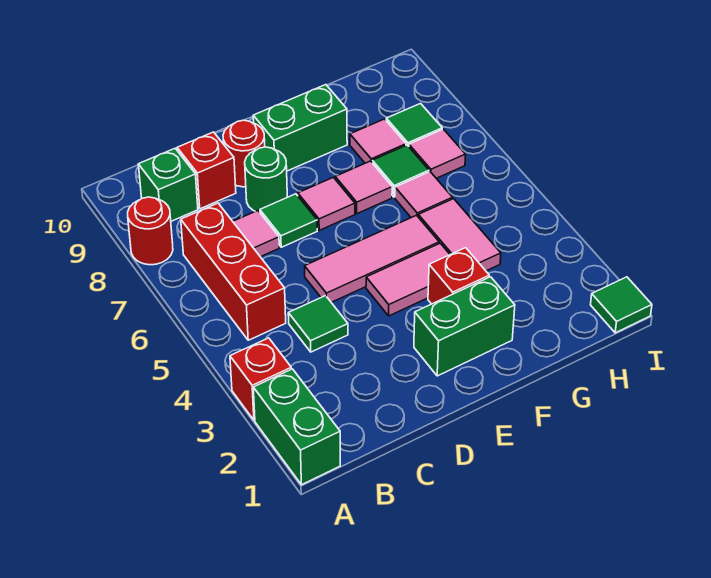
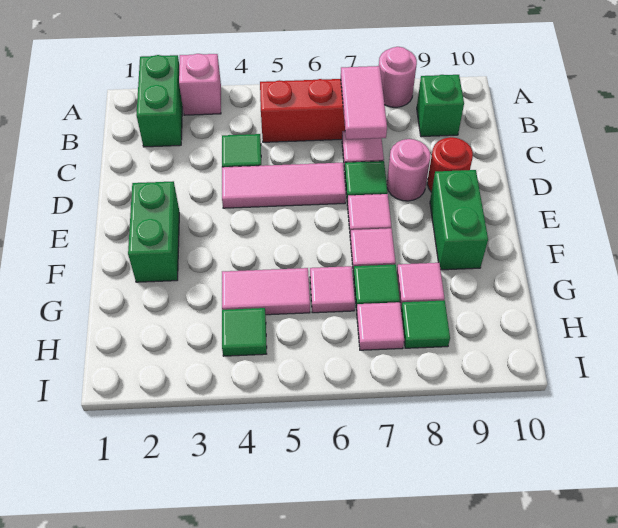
green brick A1:A2 level 1 -> green brick A2:B2 level 1
red brick A3 level 1 -> pink brick A3 level 1
red round brick A8 level 1 -> pink round brick A8 level 1
red brick C9 level 1 -> none
pink tile D5:F5 level 1 -> pink tile D4:D6 level 1
green round brick D8 level 1 -> pink round brick D8 level 1
pink tile E4:F4 level 1 -> pink tile B7:C7 level 2
red brick F3 level 1 -> none
green tile I1 level 1 -> green tile H4 level 1

